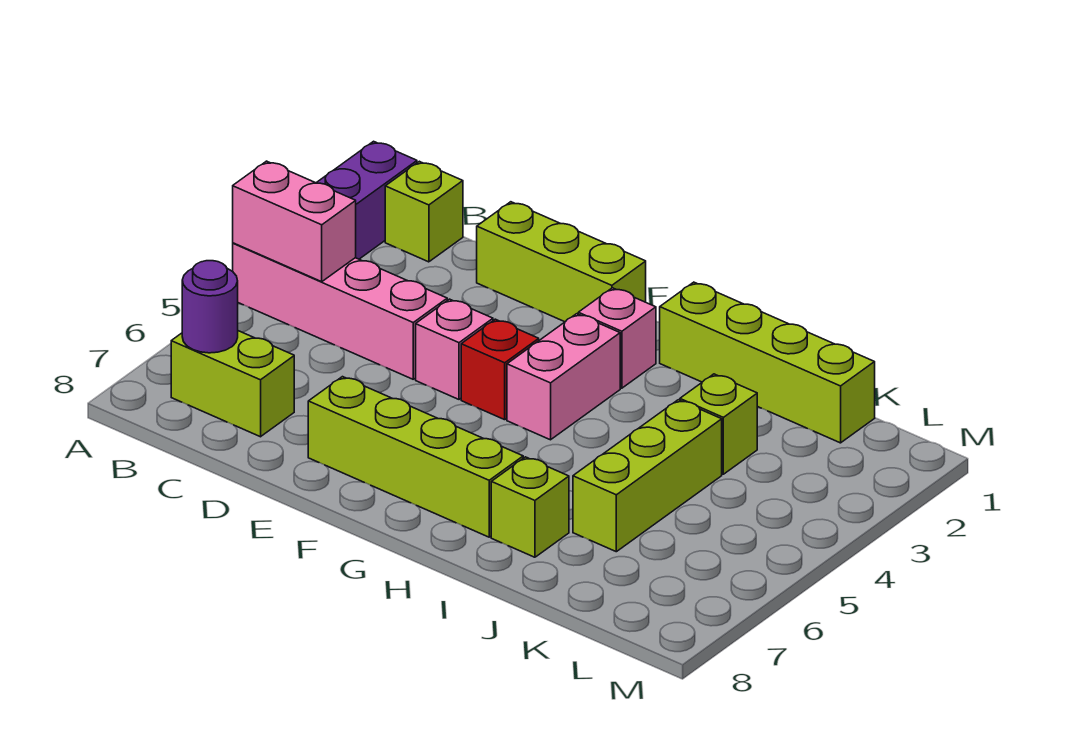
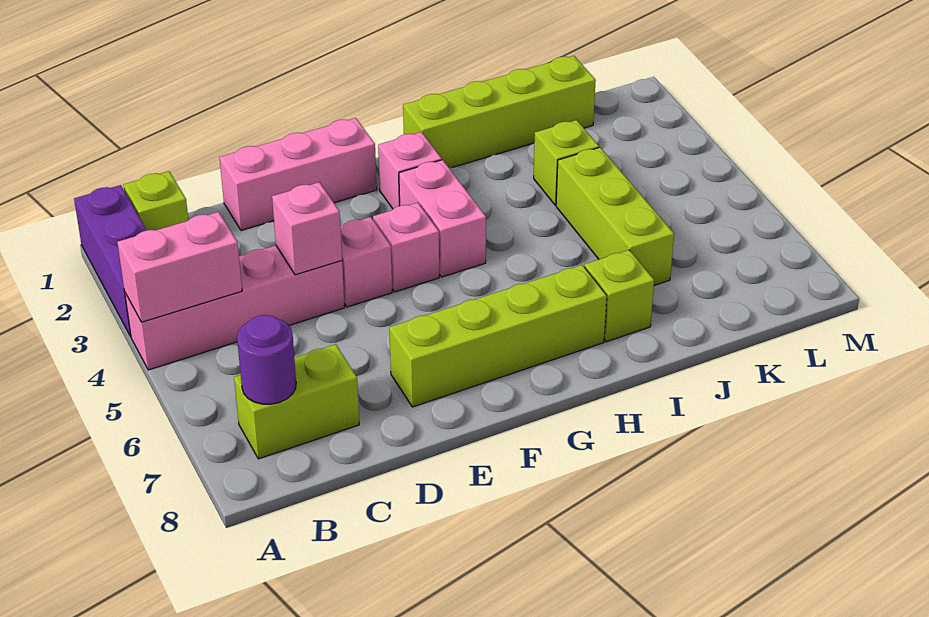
lime brick D1:F1 level 1 -> pink brick D1:F1 level 1
none -> pink brick D4 level 2
red brick F4 level 1 -> pink brick F4 level 1

